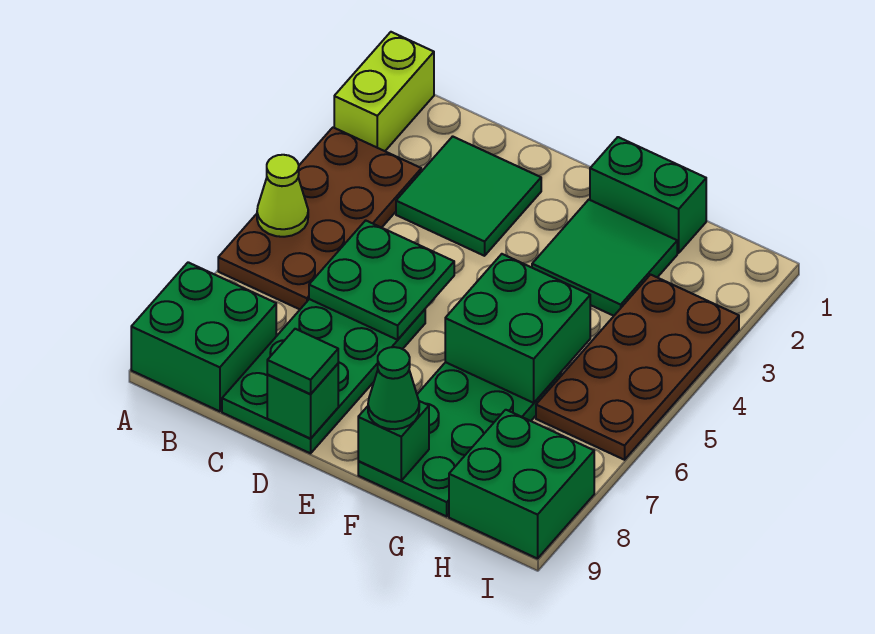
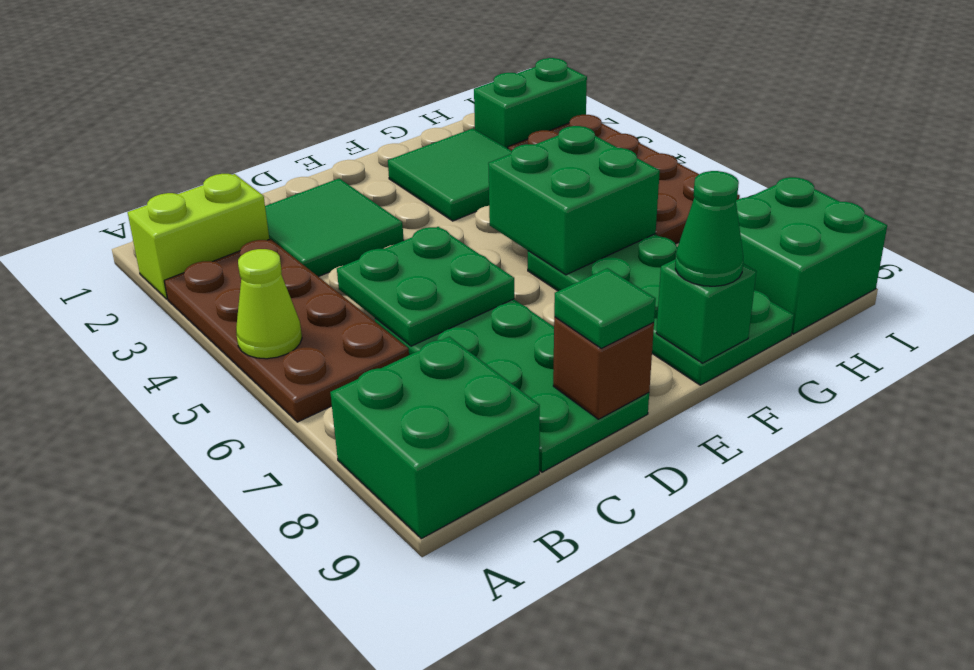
lime brick A1:A2 level 1 -> lime brick A2:B2 level 1
green brick D9 level 2 -> brown brick D9 level 2
green brick F1:G1 level 1 -> green brick H2:I2 level 1

